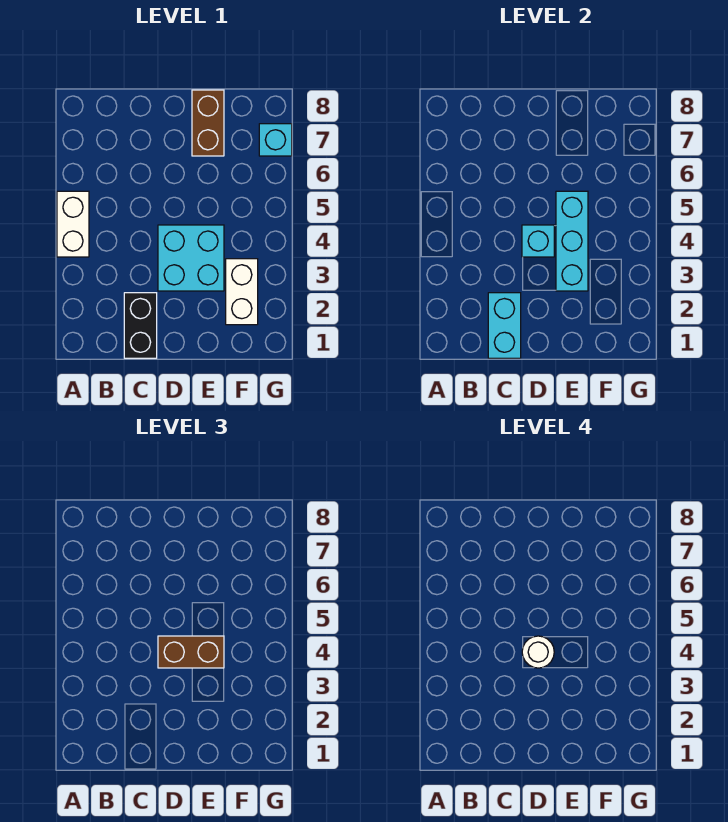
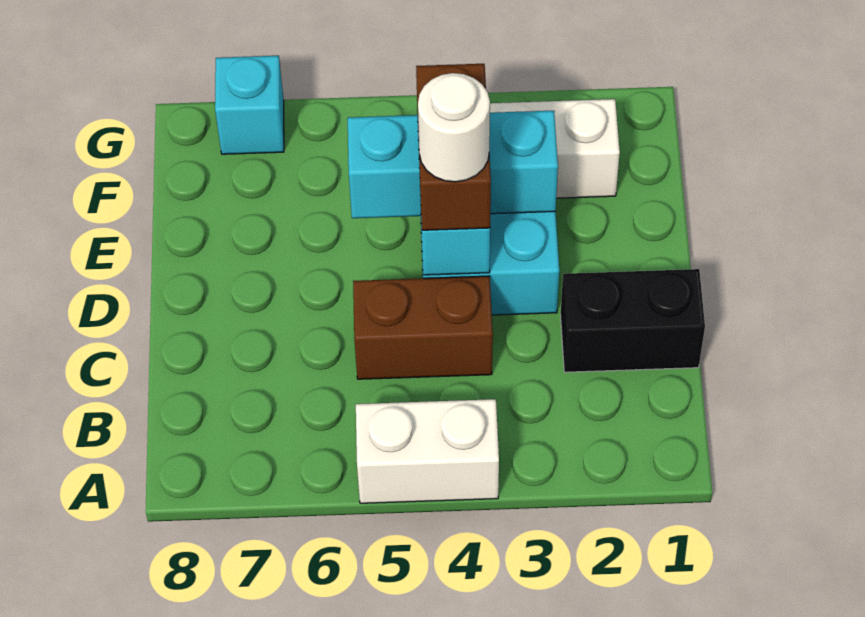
cyan brick C1:C2 level 2 -> none
brown brick E7:E8 level 1 -> brown brick C4:C5 level 1

